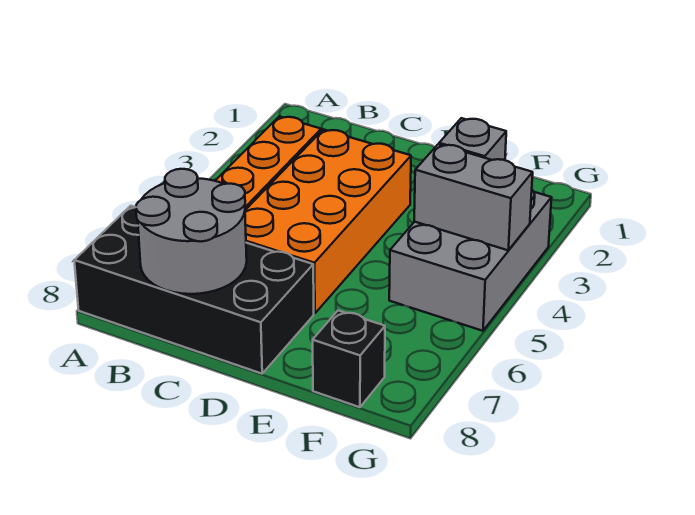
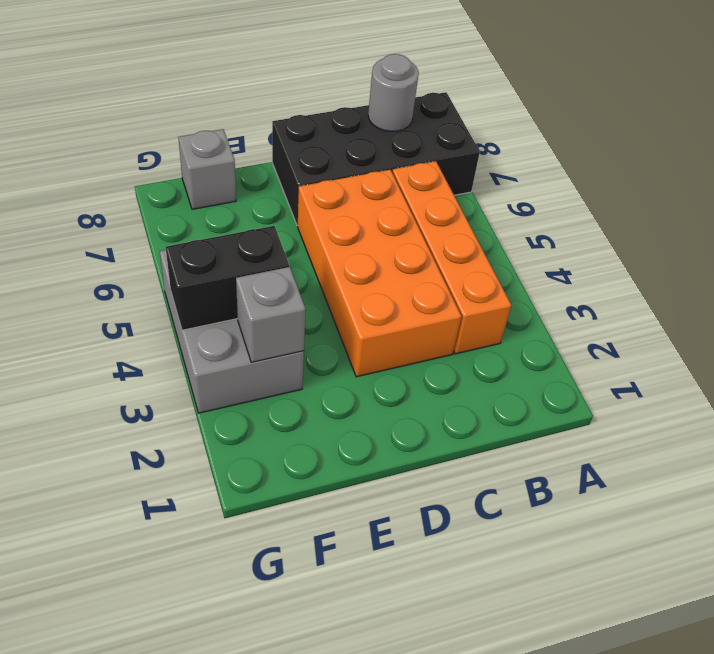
grey round brick B7:C8 level 2 -> grey round brick B8 level 2
grey brick F4:G4 level 2 -> black brick F4:G4 level 2
black brick F8 level 1 -> grey brick F8 level 1

